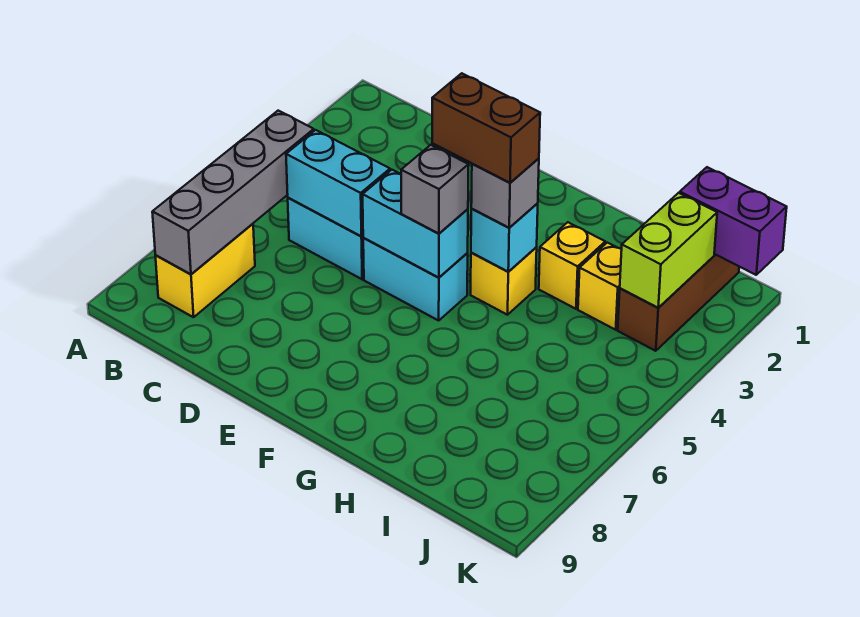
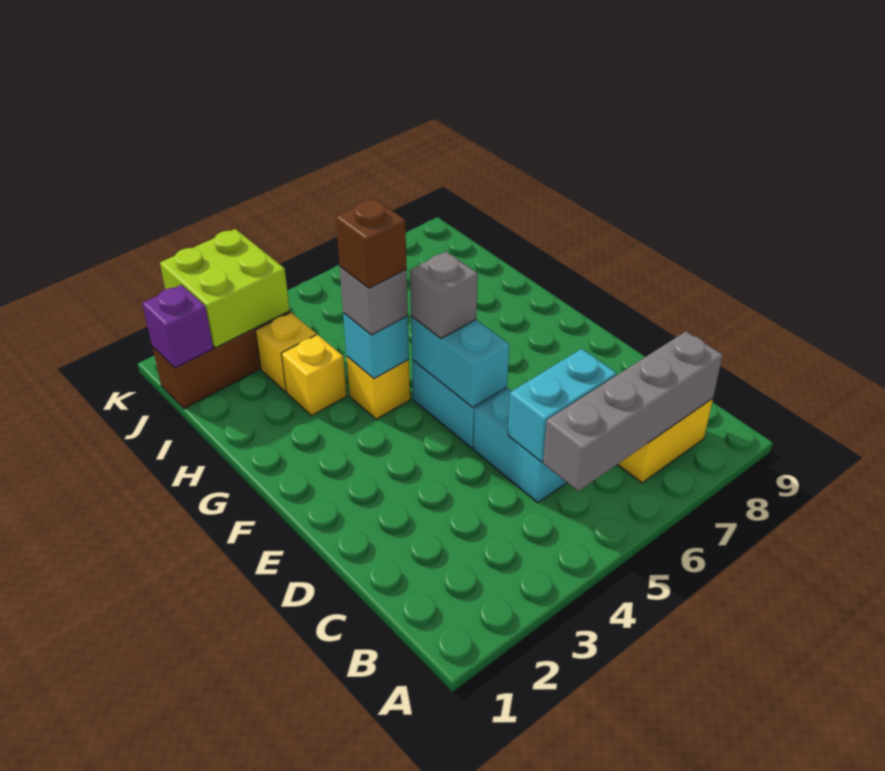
cyan brick C5:D5 level 2 -> cyan brick C5:C6 level 2
brown brick F4:G4 level 4 -> brown brick G4 level 4
purple brick J1:K1 level 2 -> purple brick J1 level 2
lime brick J2:J3 level 2 -> lime brick J2:K3 level 2

